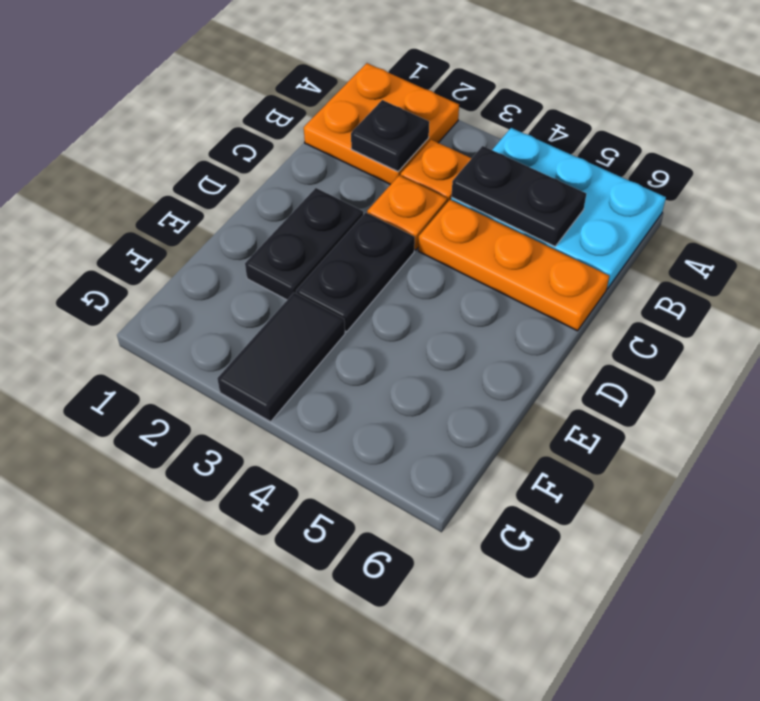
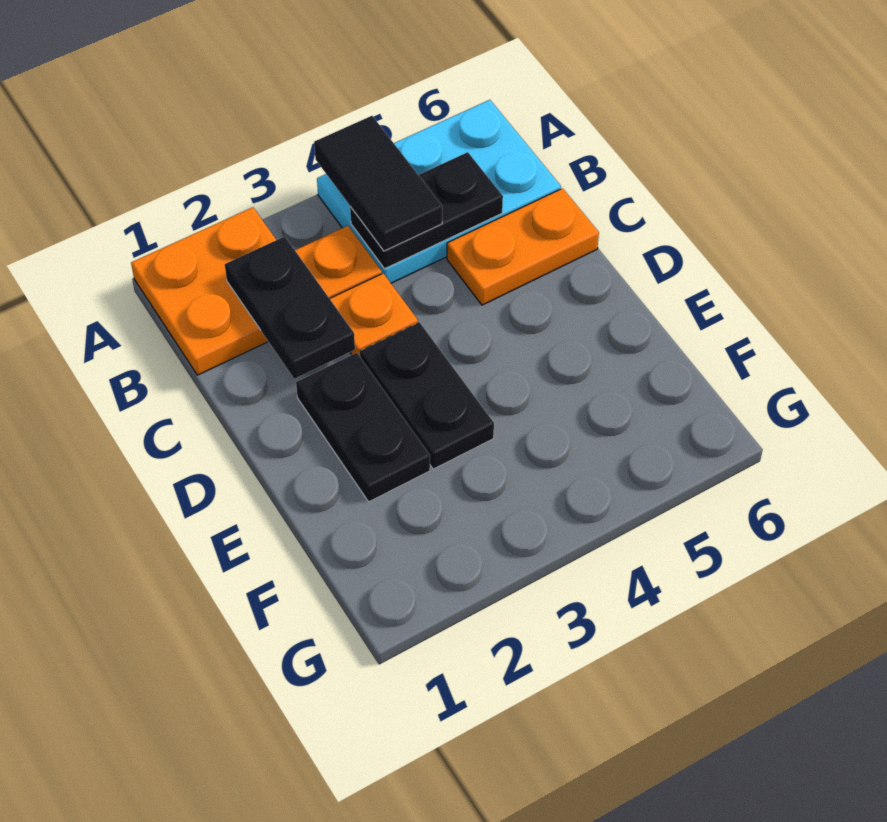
black plate B2 level 2 -> black plate B2:C2 level 2
orange plate C4:C6 level 1 -> orange plate C5:C6 level 1
black tile F3:G3 level 1 -> black tile A4:B4 level 3

